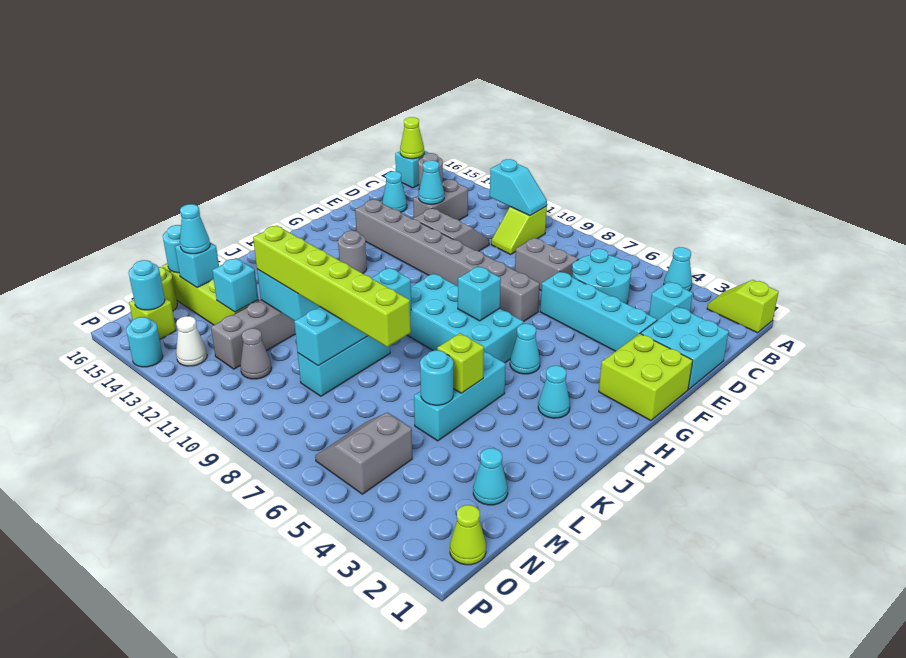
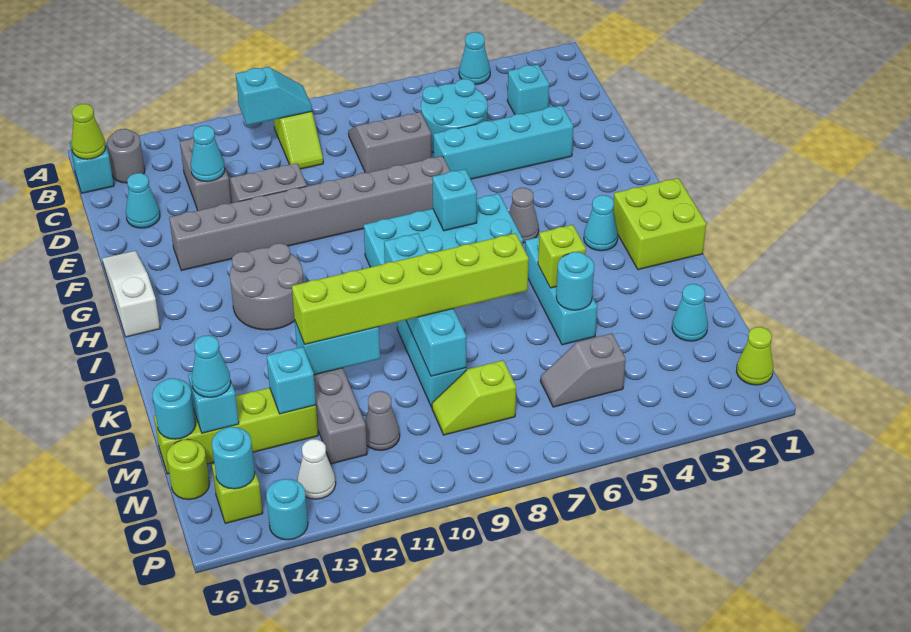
lime slope A1:A2 level 1 top 1 -> lime slope N8:N9 level 1 top 8
cyan brick D1:E2 level 1 -> none
lime brick F1:G2 level 1 -> lime brick I1:J2 level 1
none -> white slope F16:H16 level 1 top H
cyan cone H5 level 1 -> grey cone H5 level 1
grey round brick H13 level 1 -> grey round brick H12:I13 level 1
grey slope N5:O6 level 1 top 5 -> grey slope N5:N6 level 1 top 5

